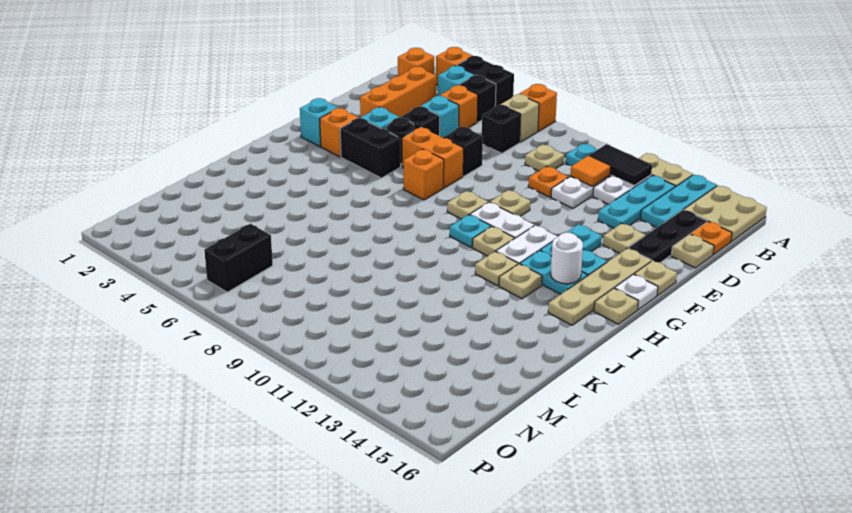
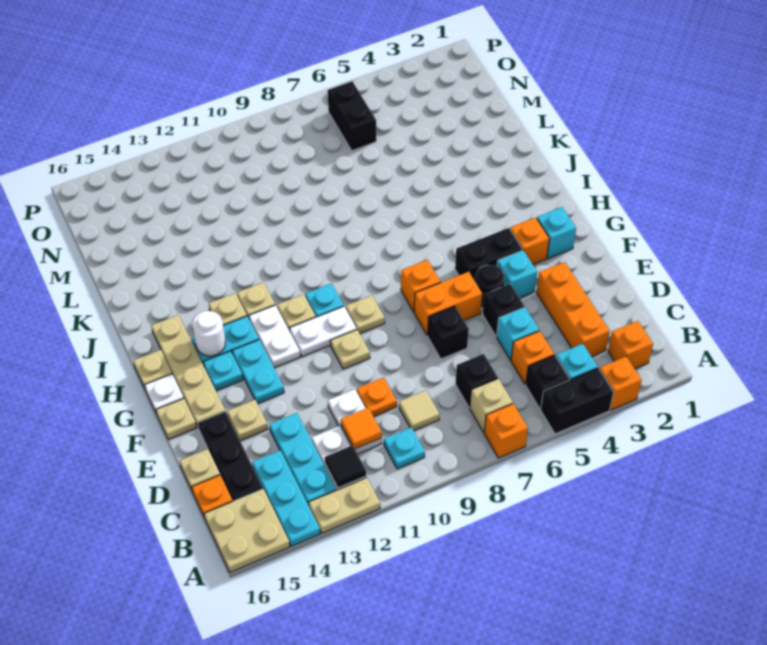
black tile B11:B12 level 2 -> black tile B12 level 2
tan plate C9 level 1 -> tan tile C9 level 1

